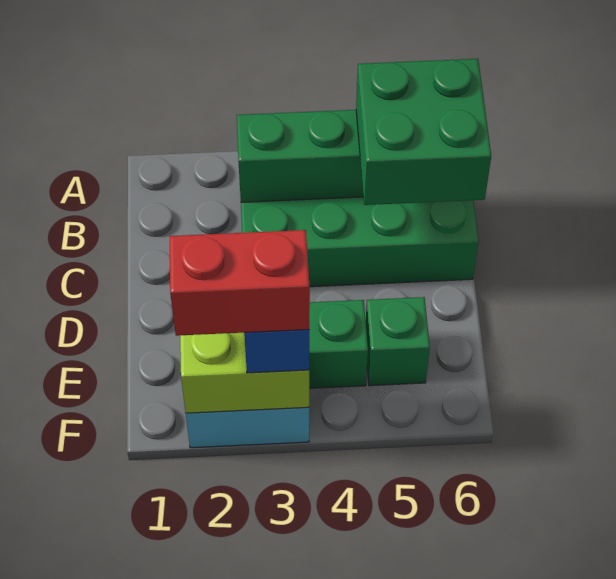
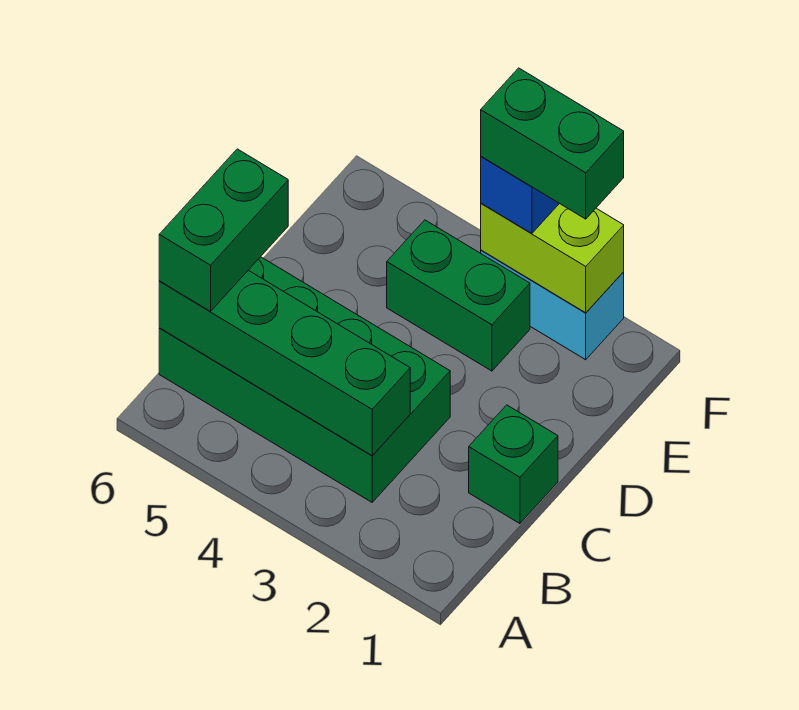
green brick B5:C6 level 3 -> green brick B6:C6 level 3
green brick E5 level 1 -> green brick C1 level 1
red brick F2:F3 level 4 -> green brick F2:F3 level 4

